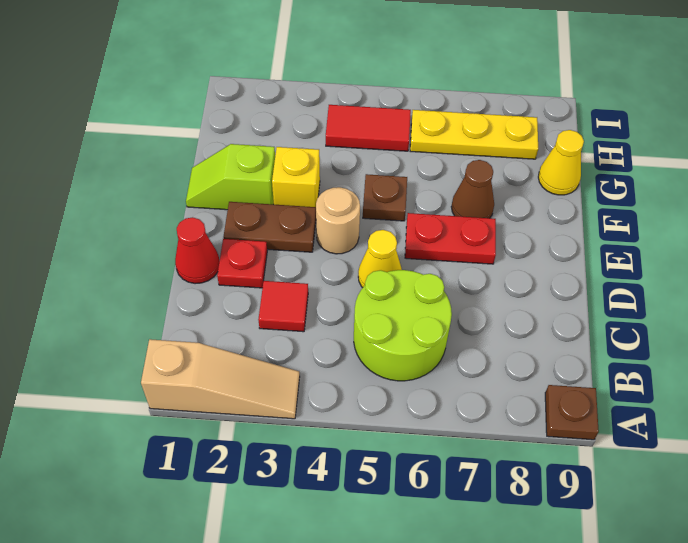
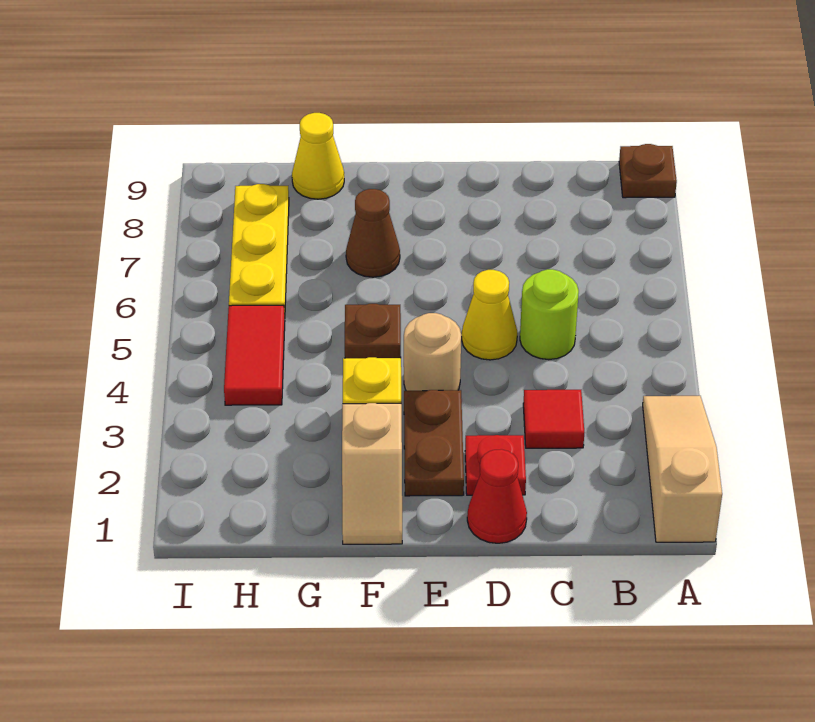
lime round brick B5:C6 level 1 -> lime round brick C5 level 1
red plate E6:E7 level 1 -> none
lime slope F1:F2 level 1 top 2 -> tan slope F1:F2 level 1 top 2

